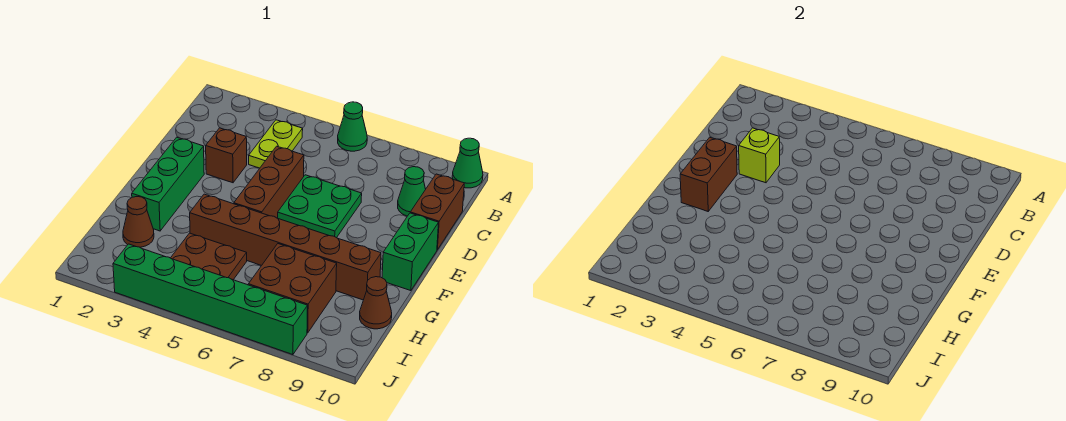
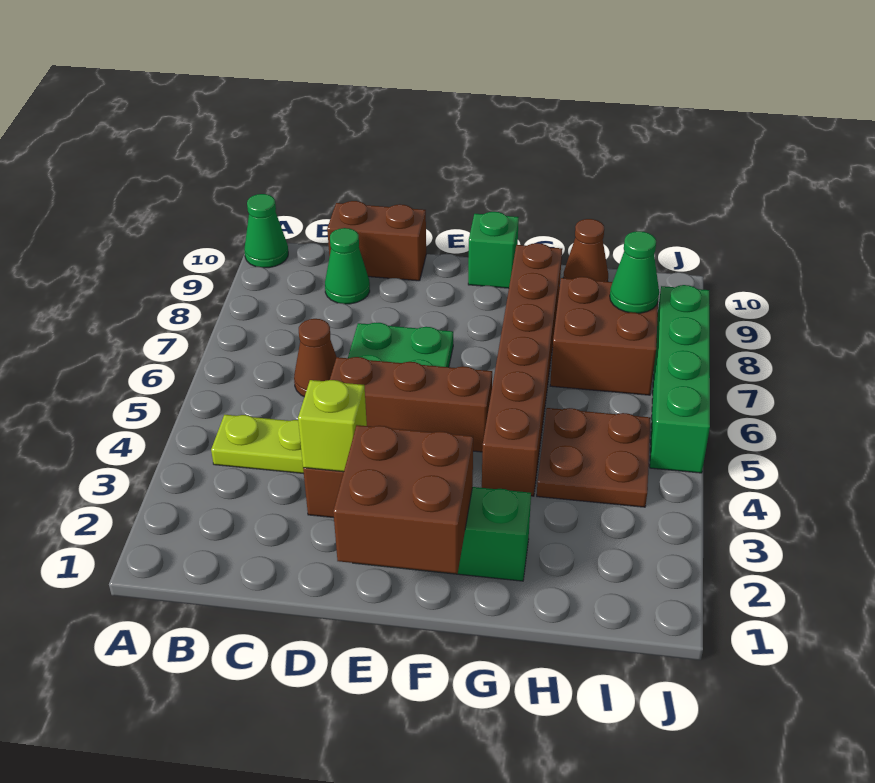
green cone A6 level 1 -> green cone I8 level 2
brown brick E2:F2 level 2 -> brown brick E1:F2 level 2
green brick E10:F10 level 1 -> green brick F10 level 1
brown cone H2 level 1 -> brown cone C6 level 1
green brick J3:J8 level 1 -> green brick J5:J8 level 1

